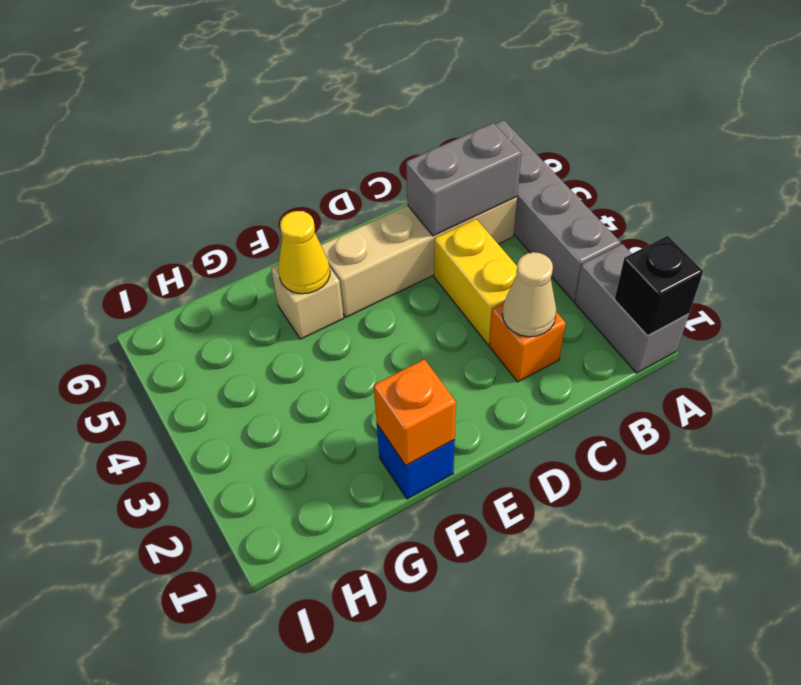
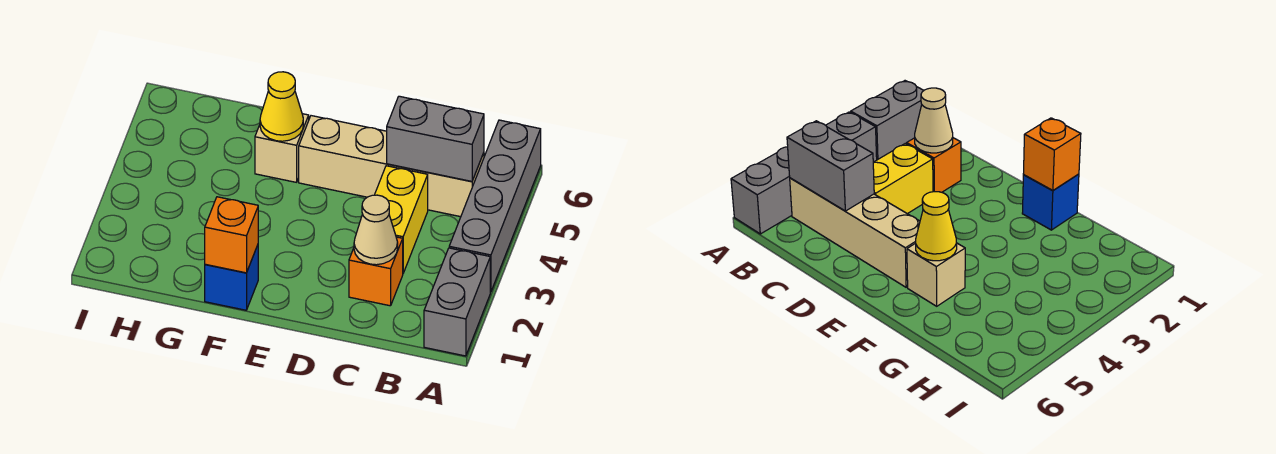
black brick A1 level 2 -> none

